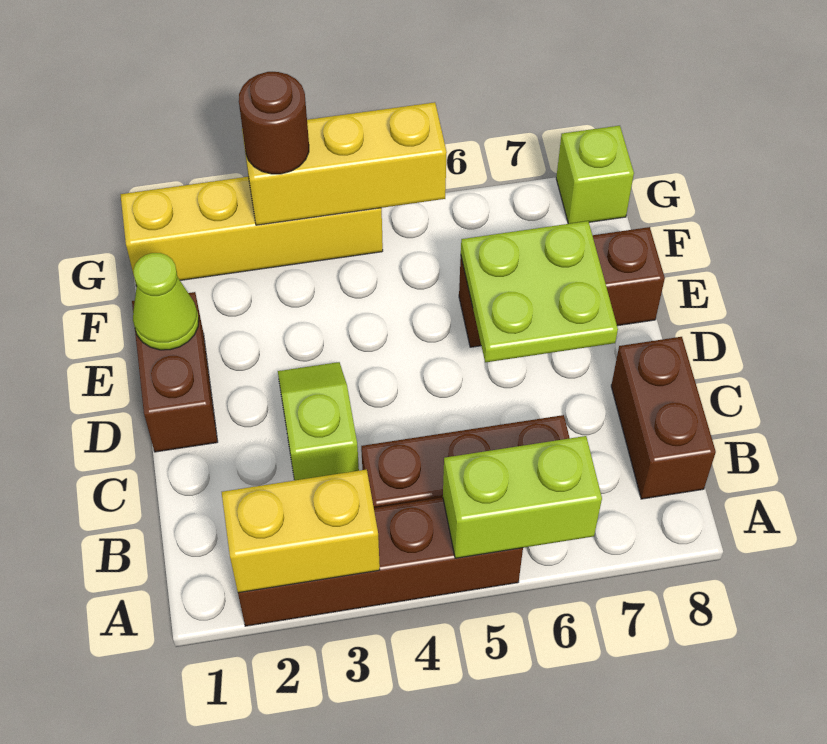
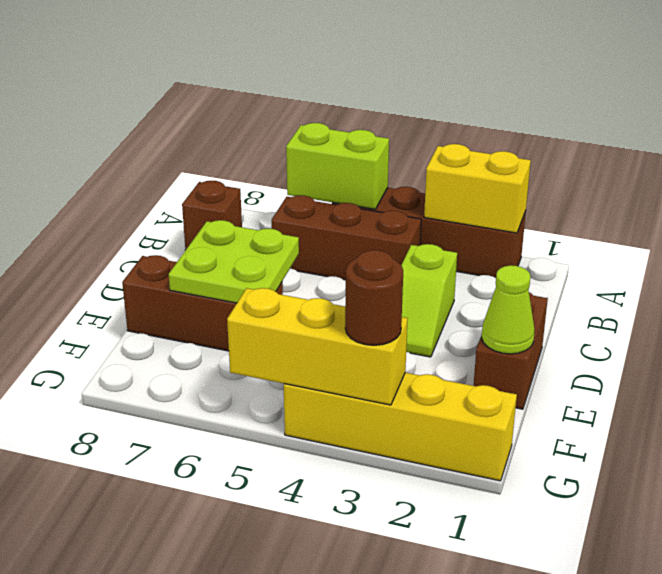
brown brick B8:C8 level 1 -> brown brick B8 level 1
lime brick G8 level 1 -> none

